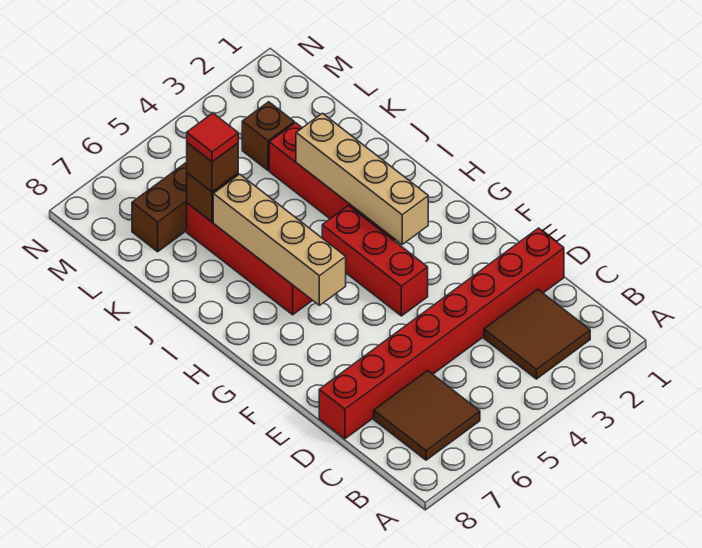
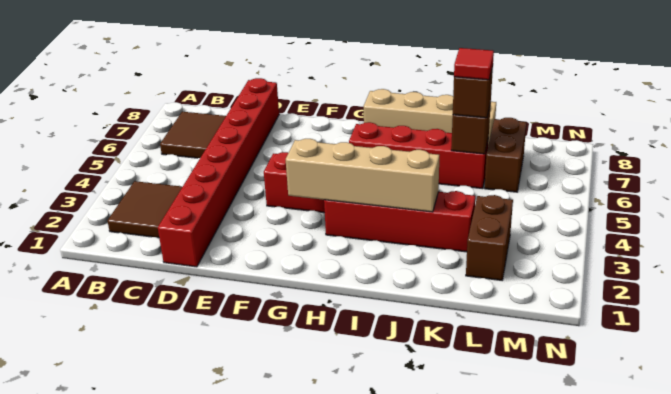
tan brick G6:J6 level 2 -> tan brick H8:K8 level 1
brown brick L3 level 1 -> brown brick L2:L3 level 1

